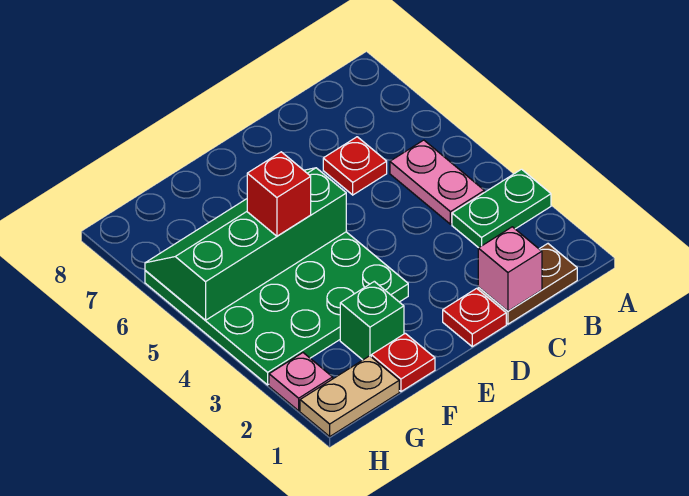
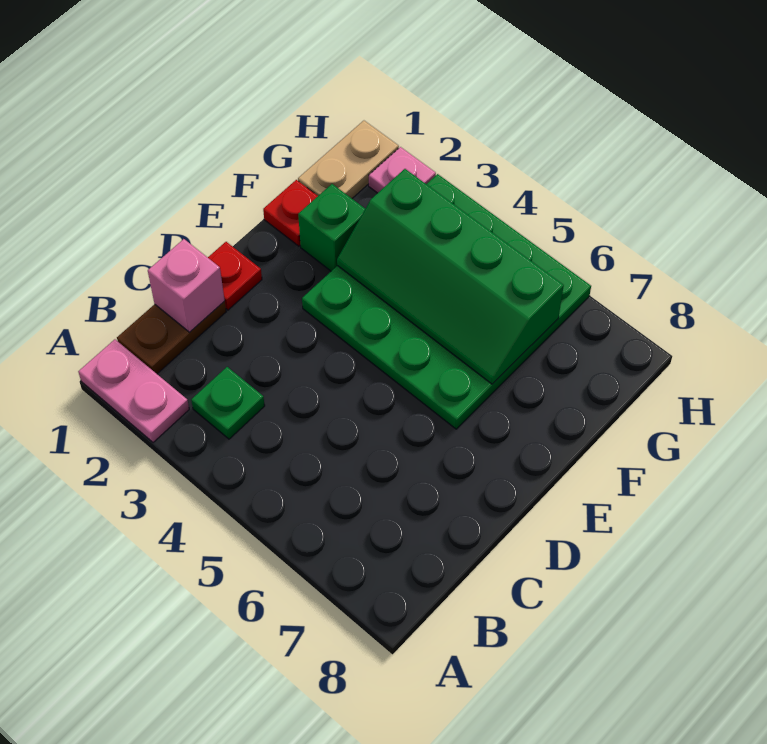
green plate A3:B3 level 1 -> green plate B3 level 1
pink plate B4:B5 level 1 -> pink plate A1:A2 level 1
red plate C6 level 1 -> none
green slope E5:H6 level 2 top 5 -> green slope F3:G6 level 2 top G
red brick F5 level 3 -> none

